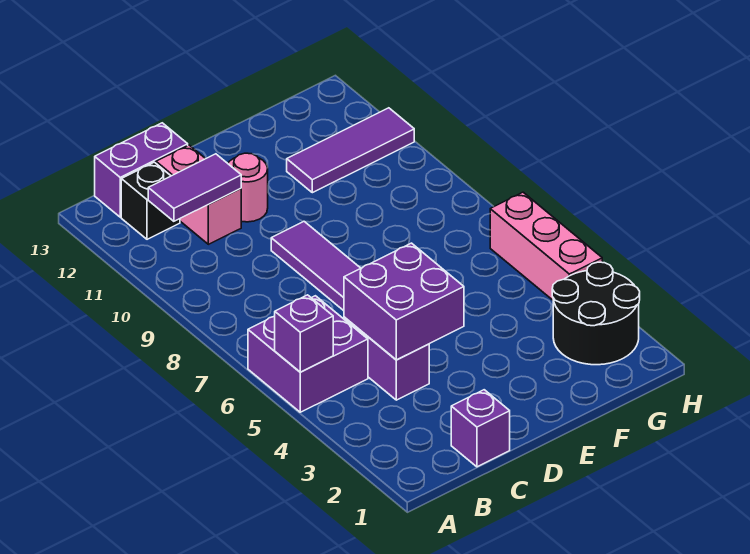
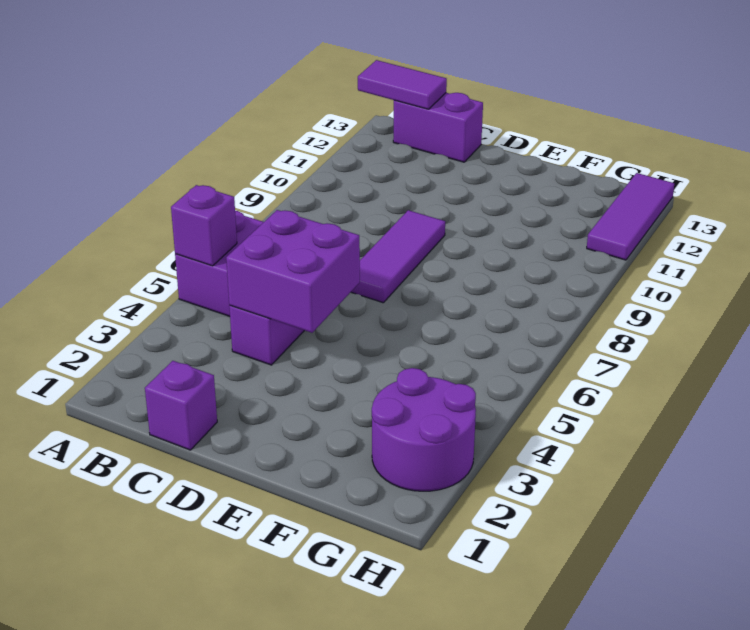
purple tile B11:C11 level 2 -> purple tile A13:B13 level 2
black brick B12 level 1 -> none
pink brick C11:C12 level 1 -> none
pink round brick D11 level 1 -> none
purple tile F11:H11 level 1 -> purple tile H11:H13 level 1
black round brick G2:H3 level 1 -> purple round brick G2:H3 level 1
pink brick H4:H6 level 1 -> none

